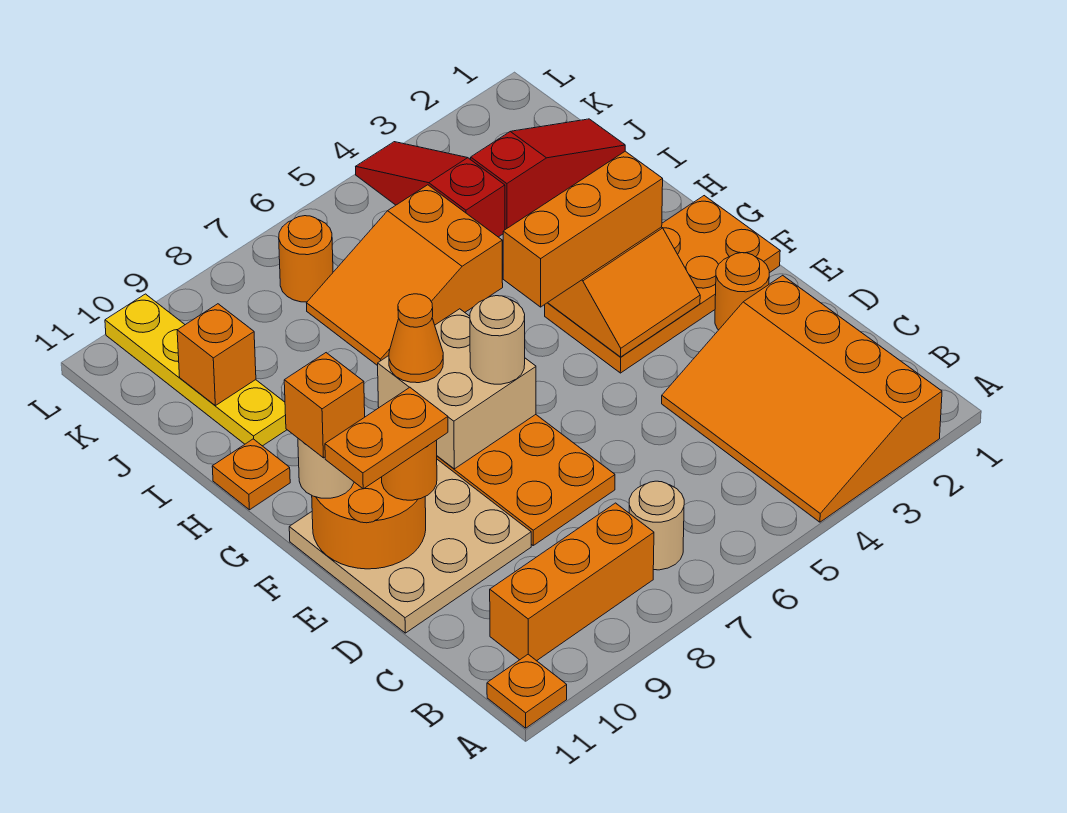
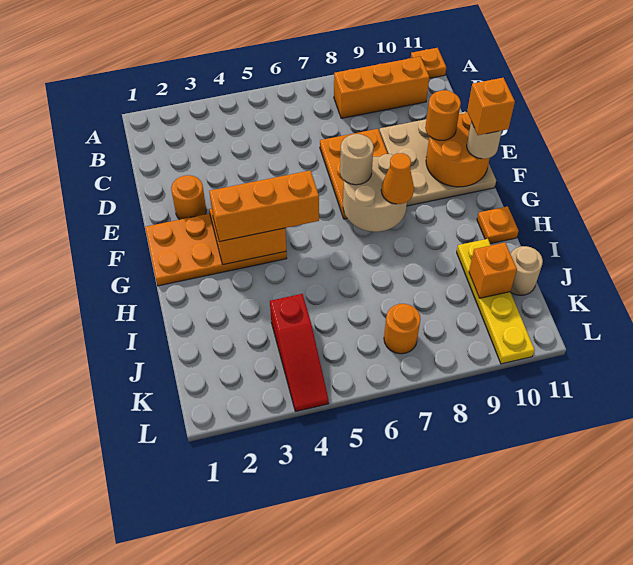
orange slope A2:D4 level 1 top 2 -> none
tan round brick B7 level 1 -> tan round brick J11 level 1
orange plate E10:E11 level 4 -> none
tan brick F7:G8 level 2 -> tan round brick F7:G8 level 2
orange slope I5:J7 level 1 top 5 -> none
red slope J1:J3 level 1 top 3 -> none

